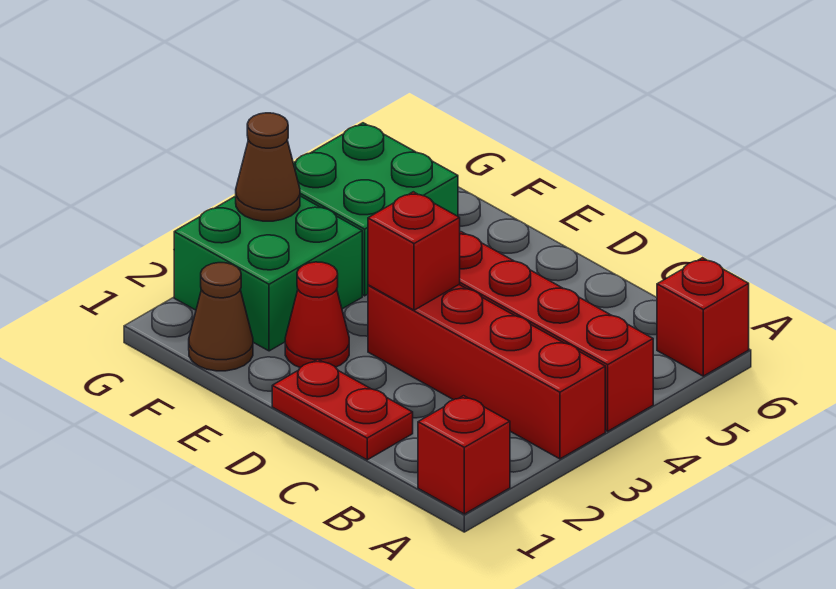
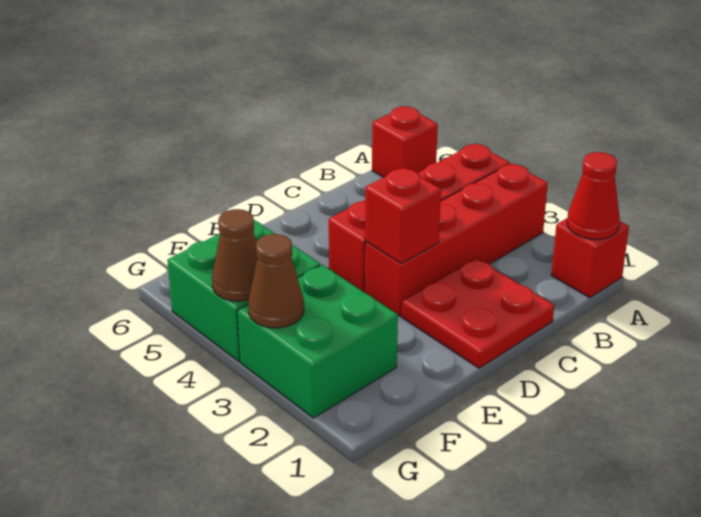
red plate C1:D1 level 1 -> red plate C1:D2 level 1
red cone E2 level 1 -> red cone A1 level 2
brown cone F1 level 1 -> brown cone G4 level 2

